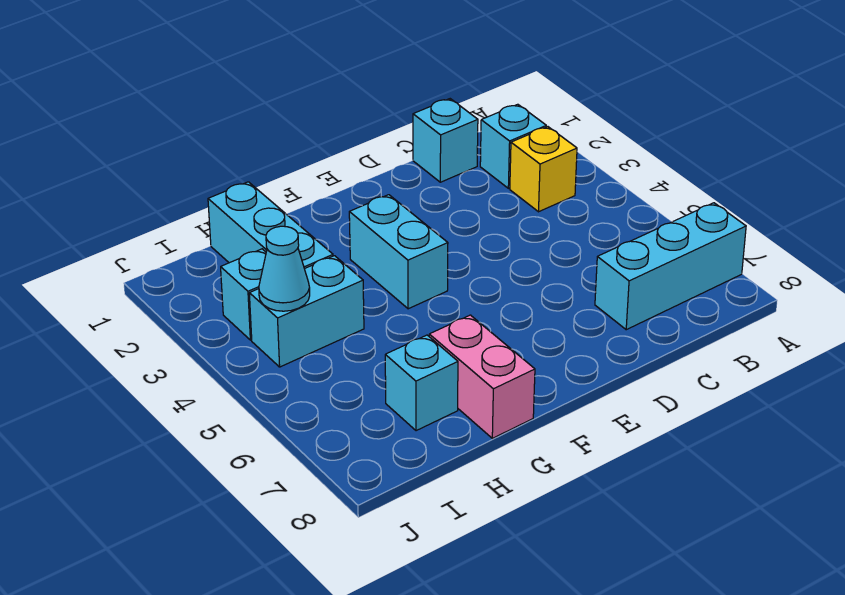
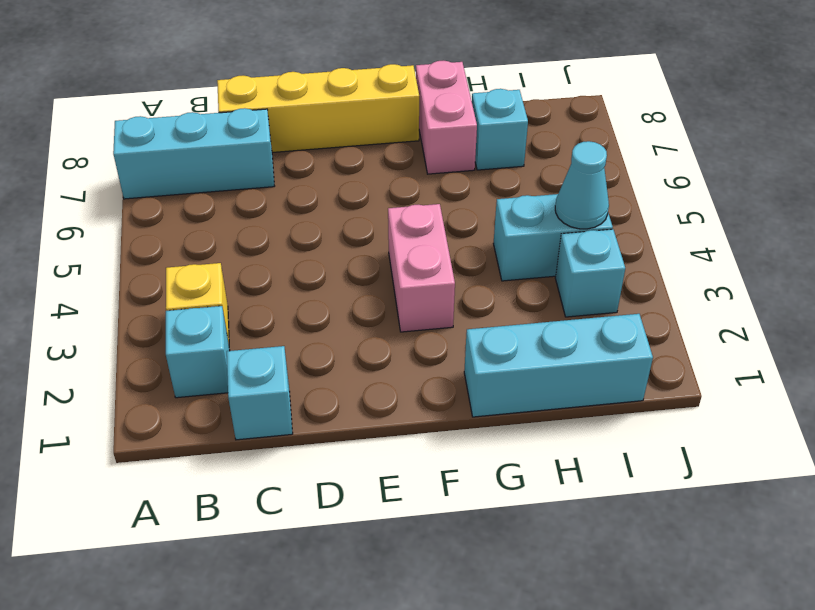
none -> yellow brick C8:F8 level 1
cyan brick F3:F4 level 1 -> pink brick F3:F4 level 1
cyan brick H1:H3 level 1 -> cyan brick G1:I1 level 1

